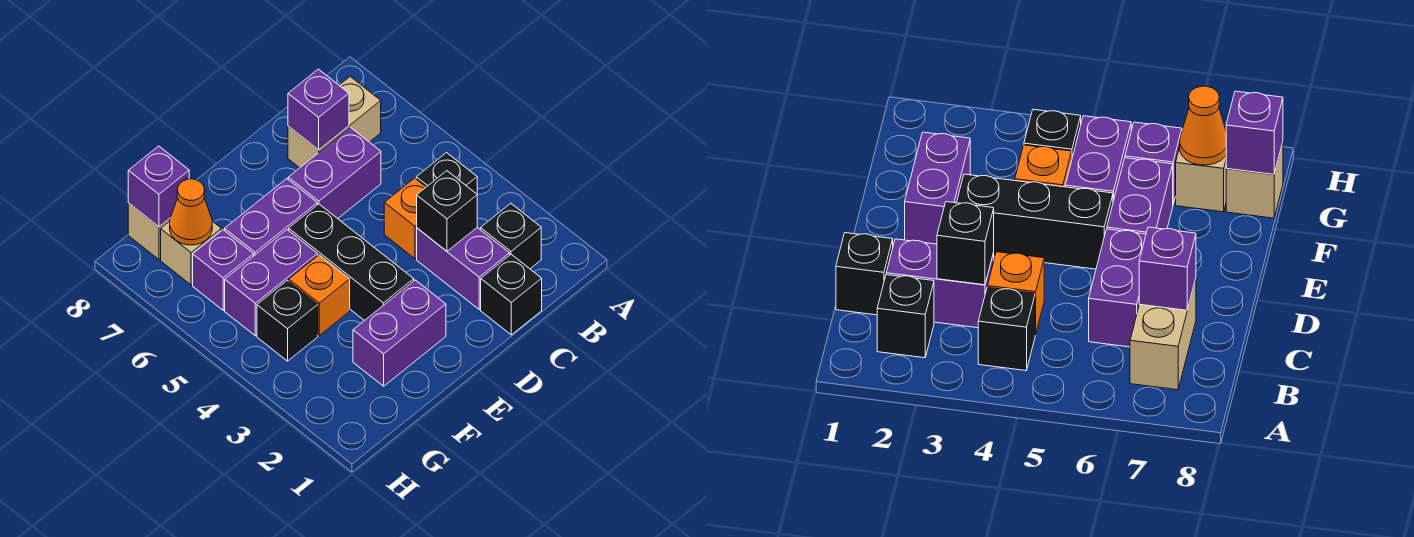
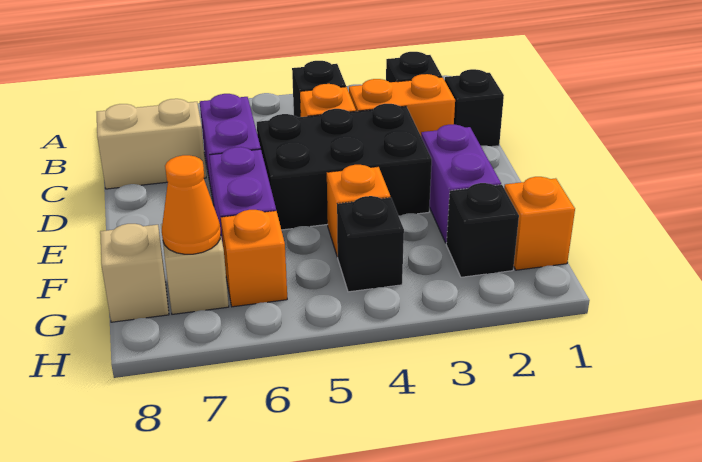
tan brick B7:C7 level 1 -> tan brick C7:C8 level 1
purple brick C2:C3 level 1 -> orange brick C2:C3 level 1
black brick C3 level 2 -> black brick G2 level 1
purple brick C7 level 2 -> none
black brick E3:E5 level 1 -> black brick D3:E5 level 1
purple brick F5:G5 level 1 -> none
none -> orange brick G1 level 1
purple brick G6 level 1 -> orange brick G6 level 1
purple brick G8 level 2 -> none

